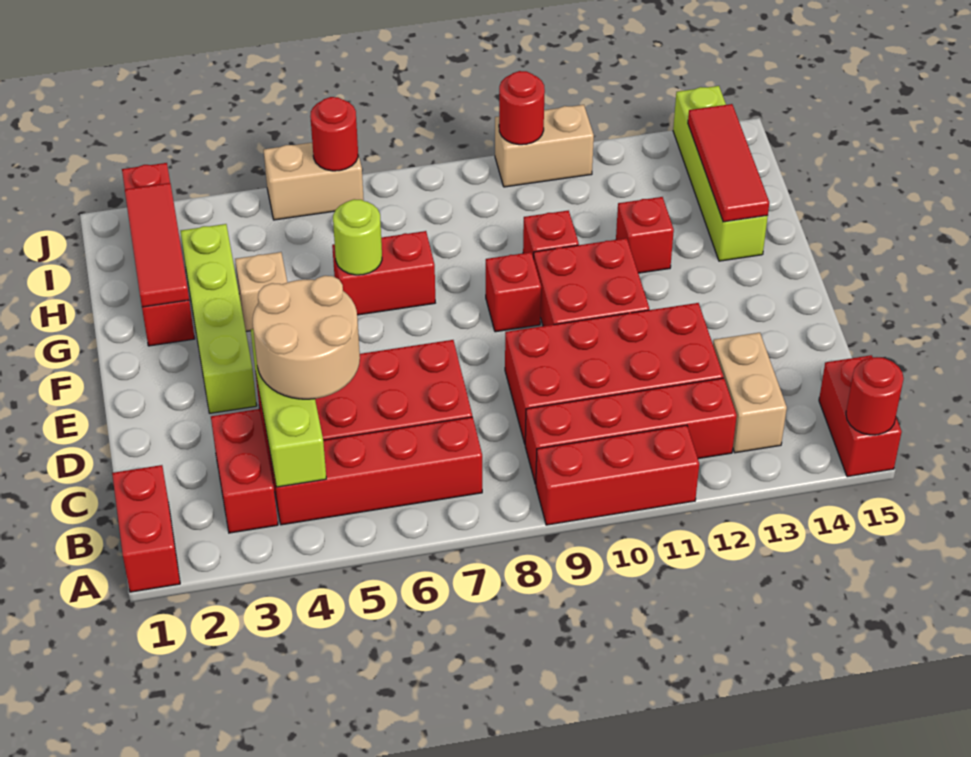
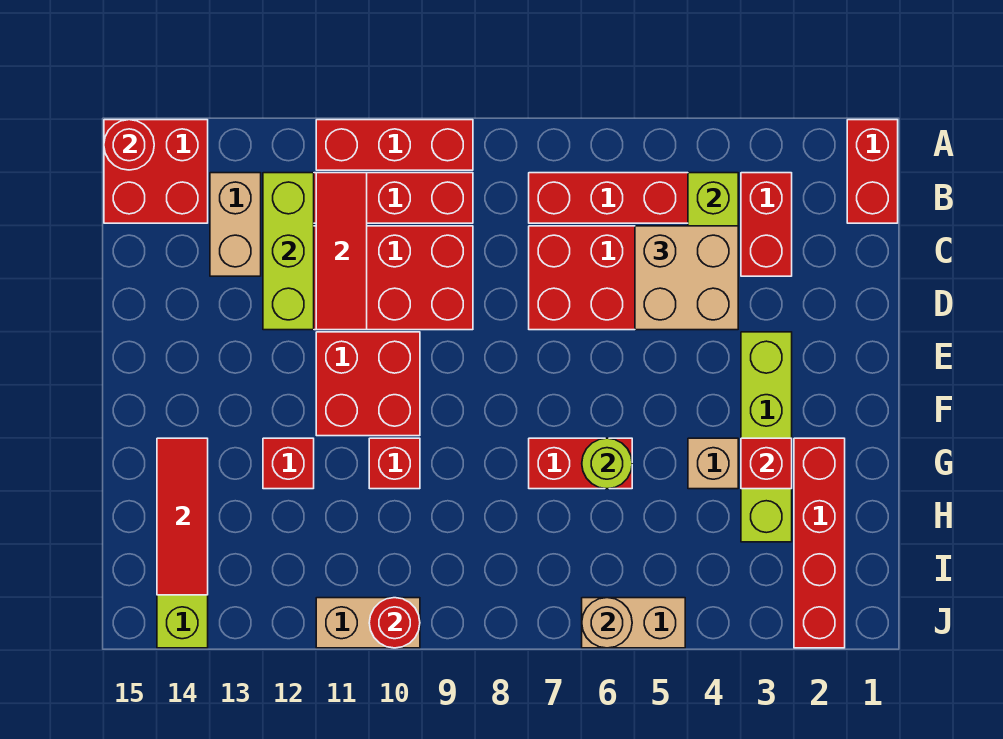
red brick A15:B15 level 1 -> red brick A14:B15 level 1
none -> lime brick B12:D12 level 2
tan round brick C4:D5 level 3 -> tan brick C4:D5 level 3
red brick F9 level 1 -> red brick G3 level 2
red tile G2:I2 level 2 -> red tile B11:D11 level 2
red round brick J6 level 2 -> tan round brick J6 level 2

